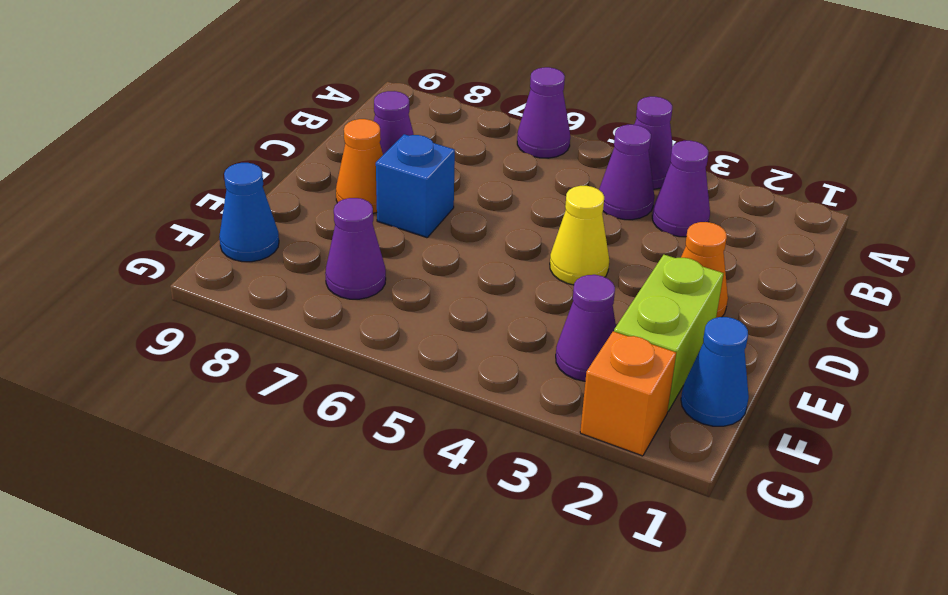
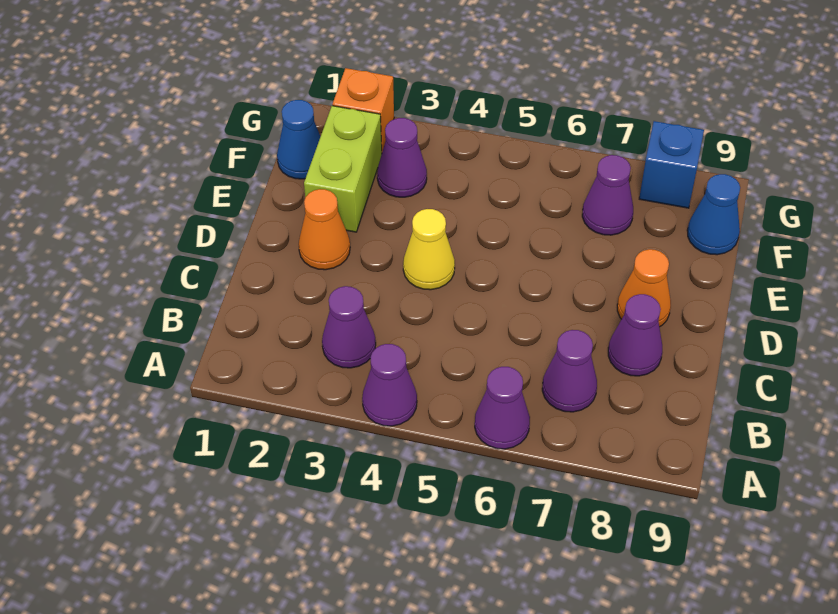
purple cone B4 level 1 -> purple cone B7 level 1
blue brick D7 level 1 -> blue brick G8 level 1

